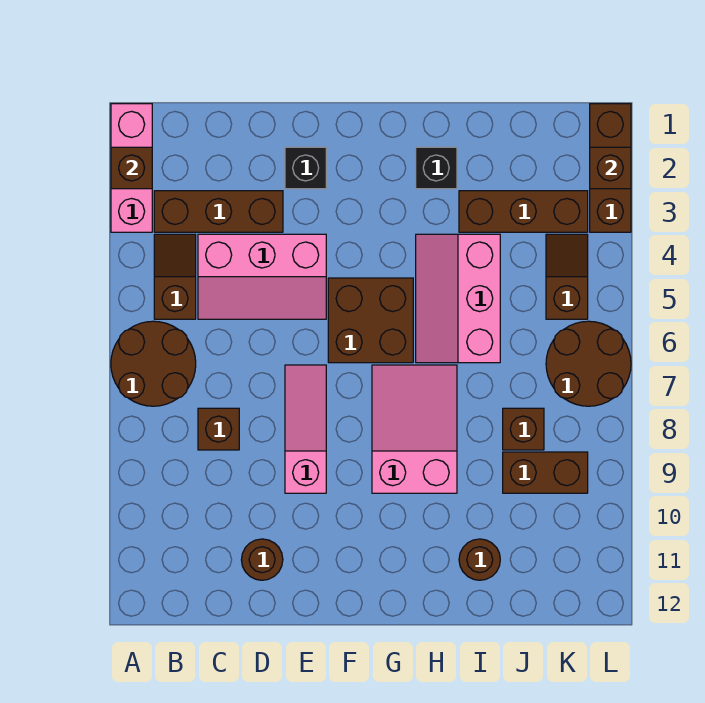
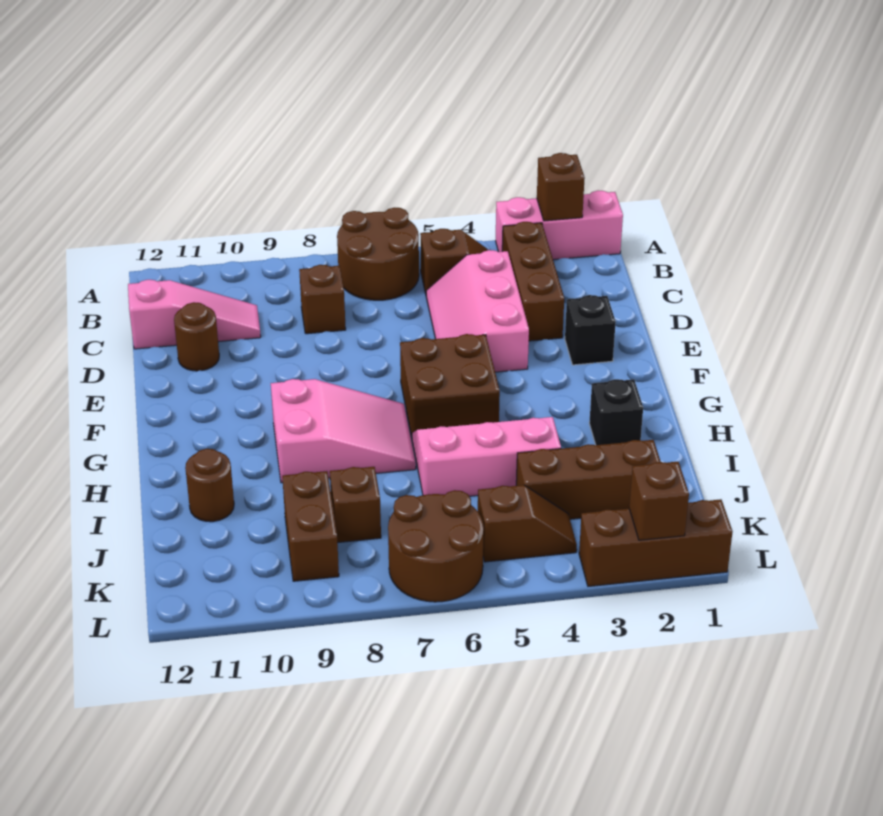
pink slope E7:E9 level 1 top 9 -> pink slope C10:C12 level 1 top 12
brown brick I3:K3 level 1 -> brown brick J2:J4 level 1

